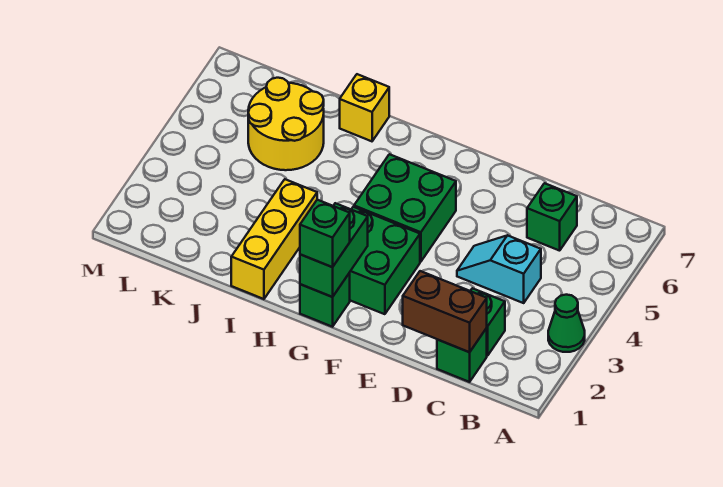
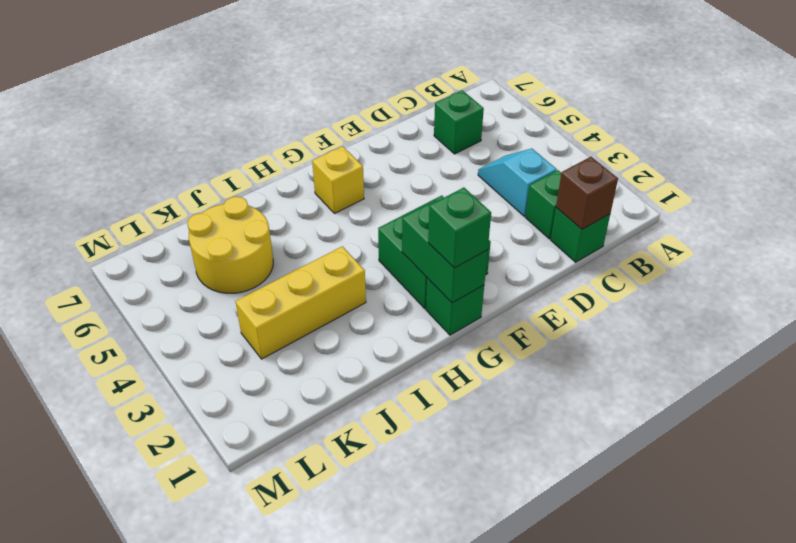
green cone A3 level 1 -> none
brown brick C1:D1 level 2 -> brown brick C1 level 2
cyan slope C4:D4 level 1 top C -> cyan slope C3:C4 level 1 top 3
green brick F4:G5 level 1 -> none
yellow brick I1:I3 level 1 -> yellow brick I3:K3 level 1
yellow brick I7 level 1 -> yellow brick G6 level 1

